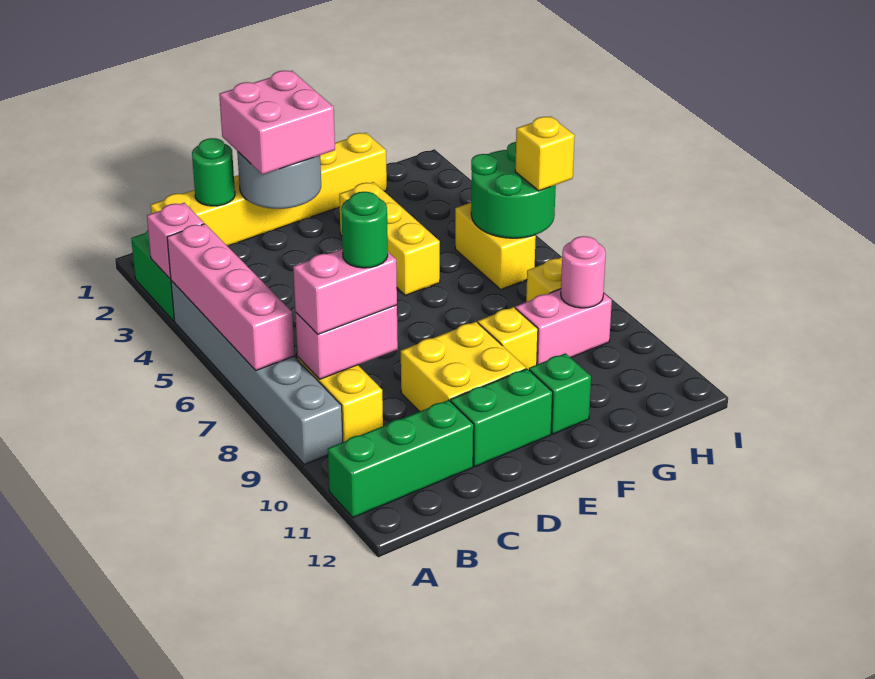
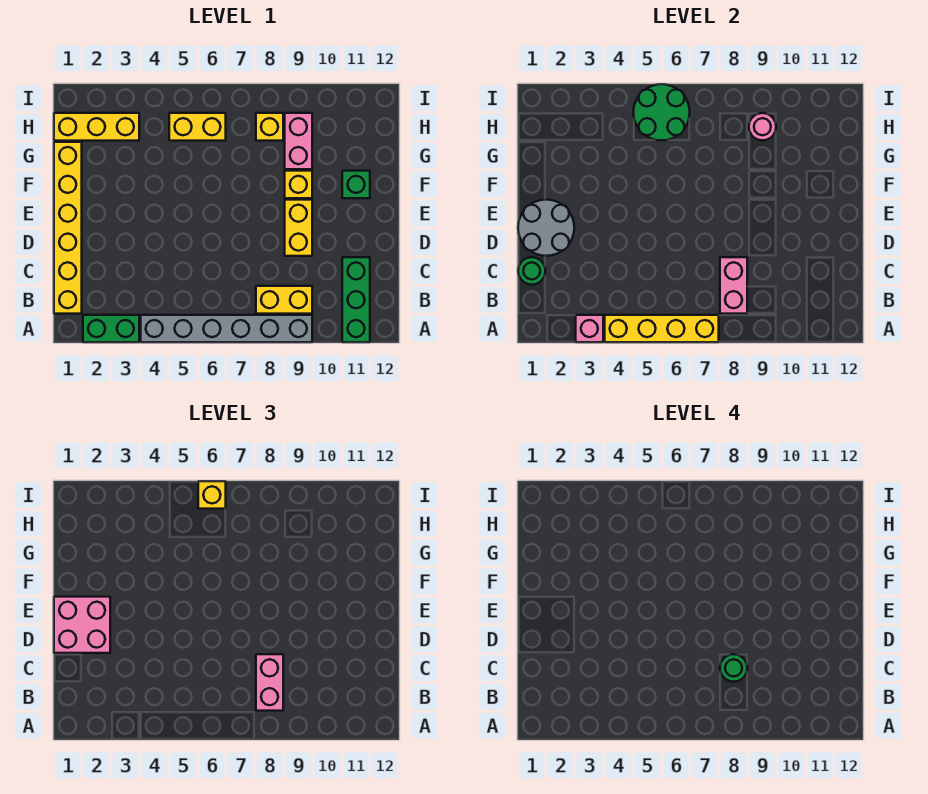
pink brick A4:A7 level 2 -> yellow brick A4:A7 level 2
yellow brick D9:E10 level 1 -> yellow brick D9:E9 level 1
green brick D11:E11 level 1 -> none
yellow brick F3:F5 level 1 -> yellow brick H1:H3 level 1

